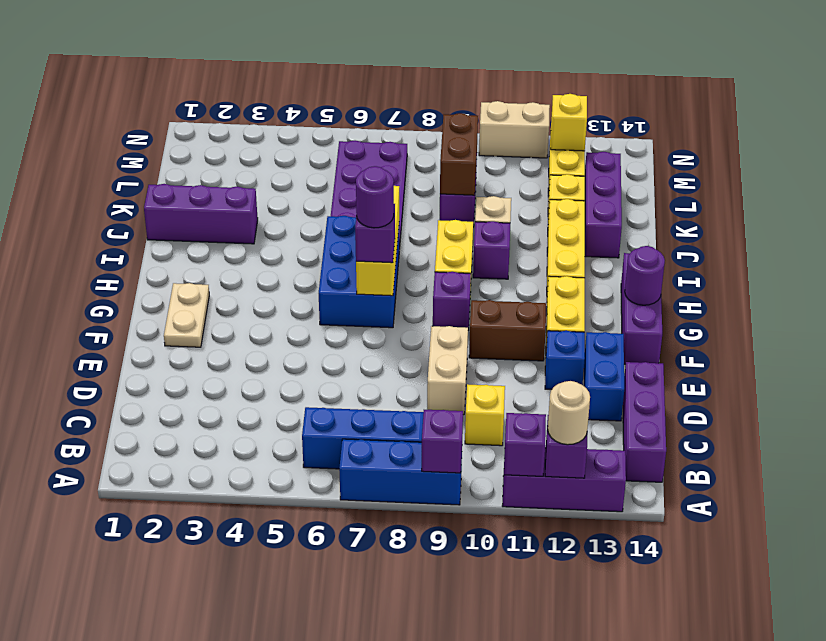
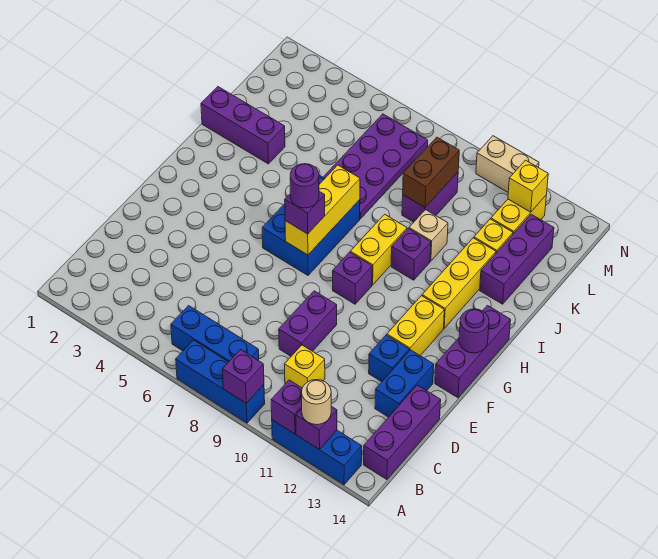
purple brick A11:A13 level 1 -> blue brick A11:A13 level 1
tan brick D9:E9 level 1 -> purple brick D9:E9 level 1
tan plate F2:G2 level 1 -> none
brown brick F10:F11 level 1 -> none

